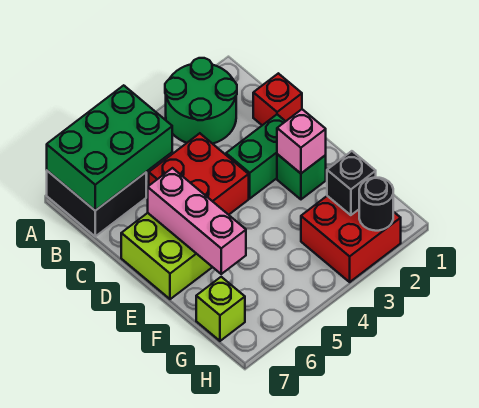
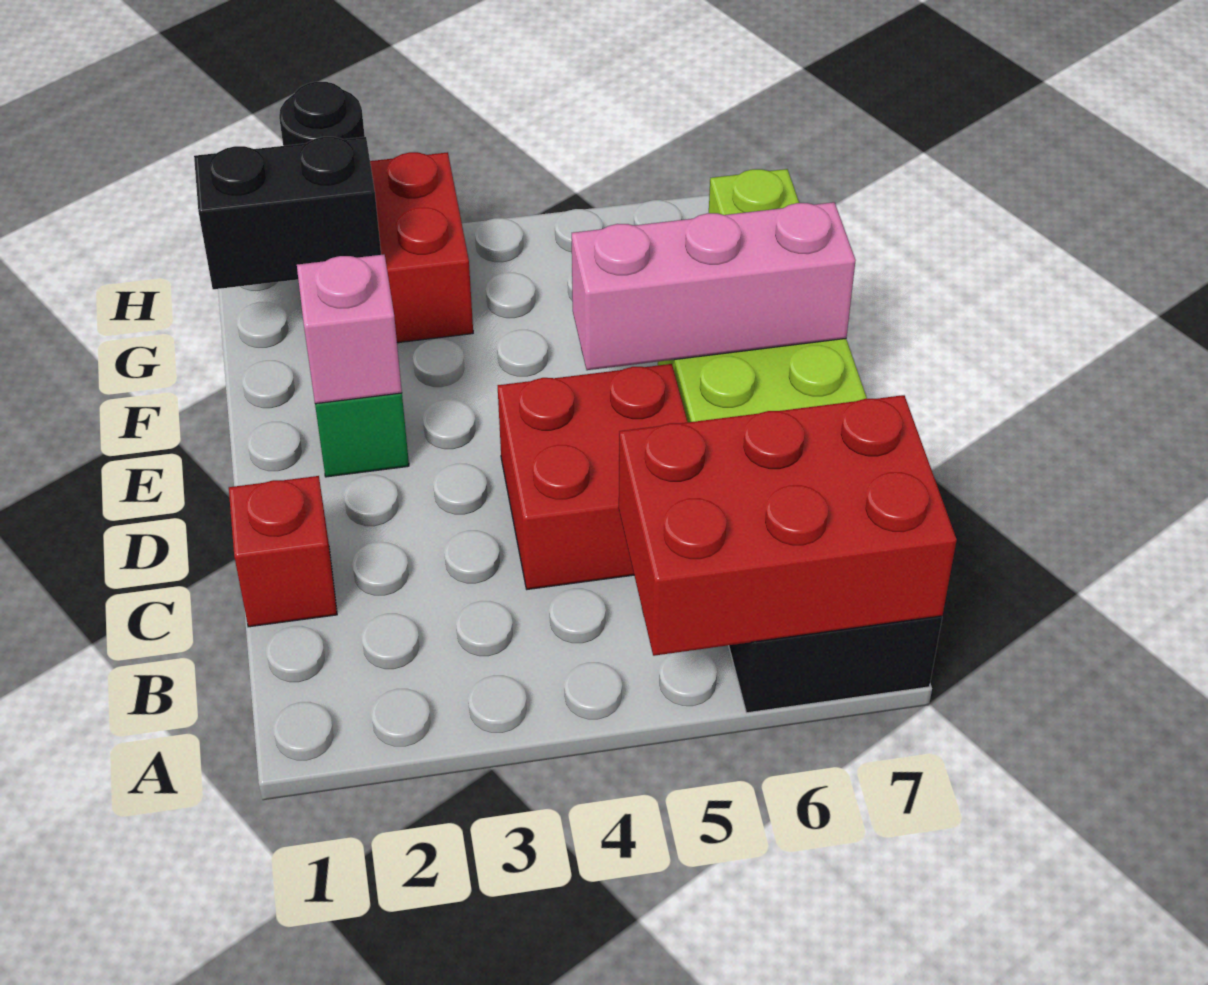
green round brick A2:B3 level 1 -> none
green brick A5:B7 level 2 -> red brick A5:B7 level 2
green brick D2:D3 level 1 -> none
pink brick D6:F6 level 2 -> pink brick E5:E7 level 2
black brick G2 level 2 -> black brick G1:G2 level 2

